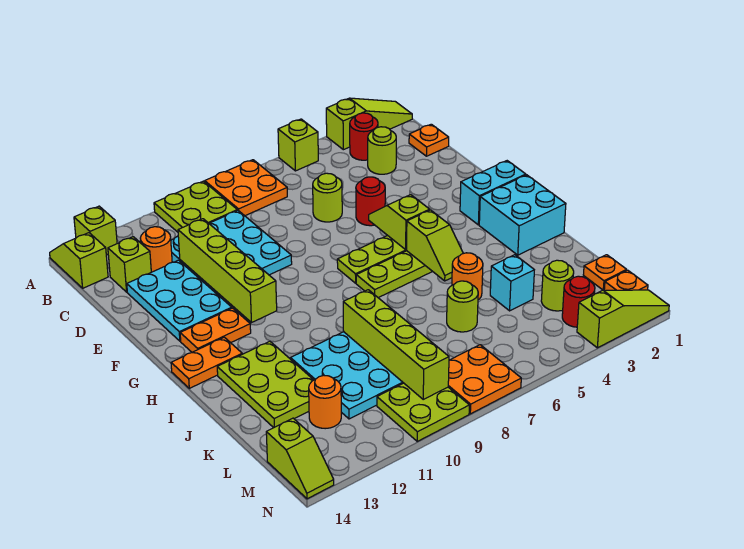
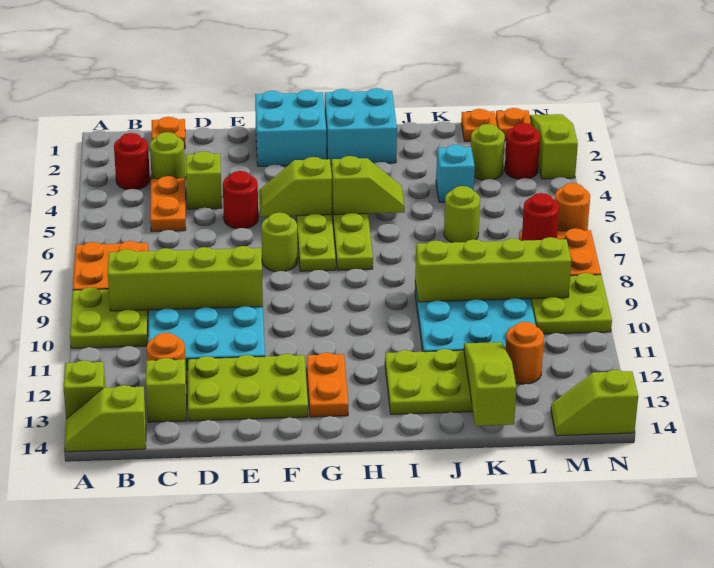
lime slope A1:A3 level 1 top 3 -> lime slope K12:K14 level 2 top 14
lime brick A5 level 1 -> lime brick D4 level 1
lime round brick D6 level 1 -> lime round brick F7 level 1
lime brick D11:G11 level 2 -> lime brick B9:E9 level 2
cyan plate D12:F13 level 1 -> lime plate D12:F13 level 1
cyan brick G1:G2 level 1 -> cyan brick F1:G2 level 1
orange plate H13:H14 level 1 -> orange plate C4:C5 level 1
orange round brick J5 level 1 -> orange round brick N6 level 1
none -> red round brick M7 level 2
lime slope M14:N14 level 1 top M -> lime slope M14:N14 level 1 top N

